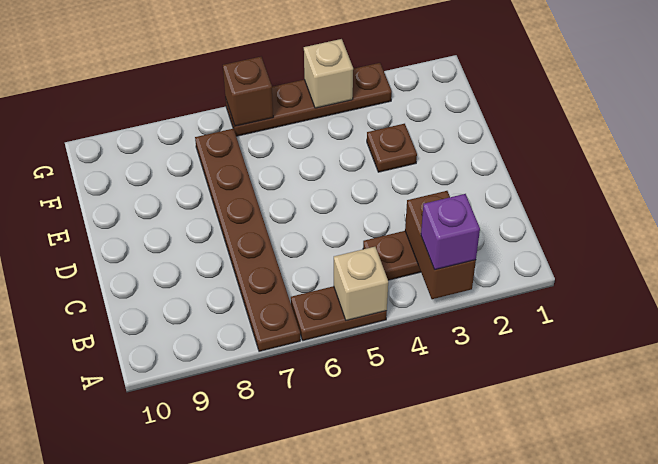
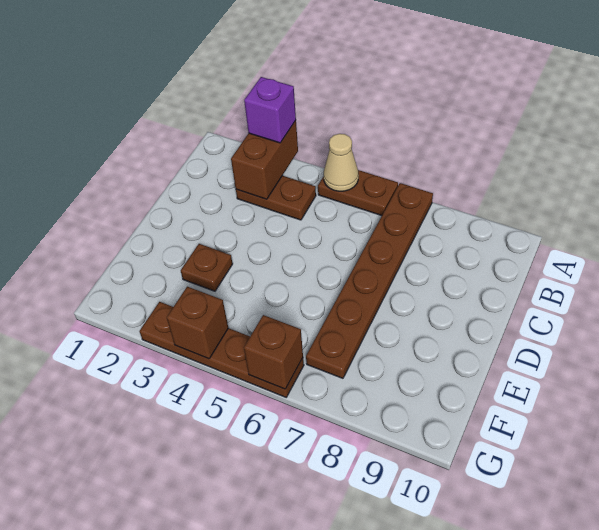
tan brick A5 level 2 -> tan cone A5 level 2
tan brick G4 level 2 -> brown brick G4 level 2

